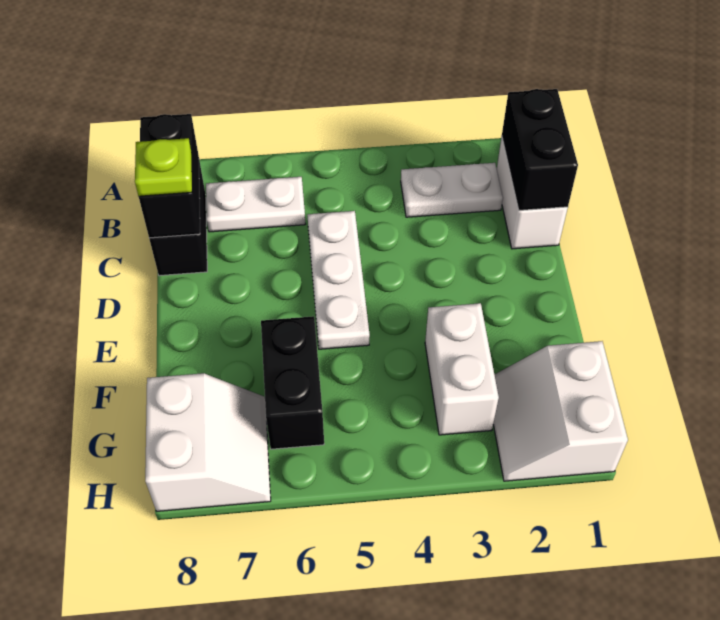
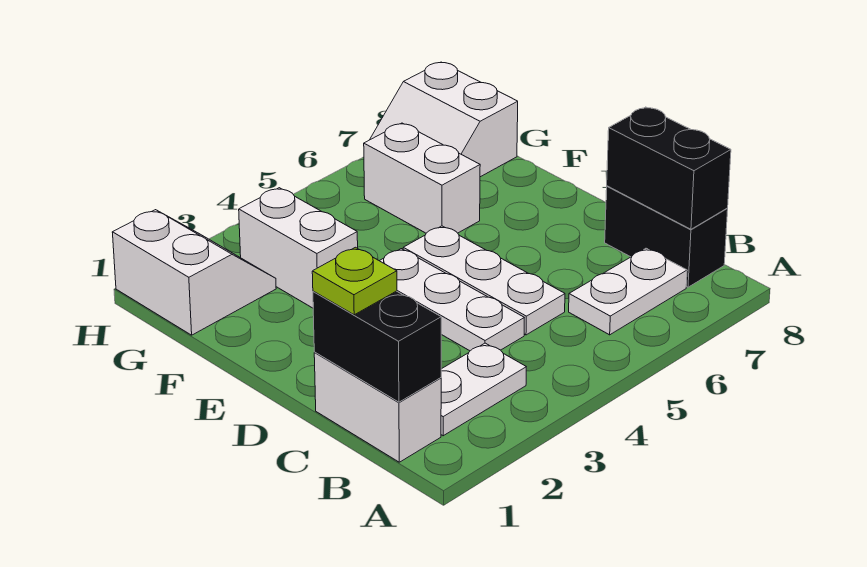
none -> white plate C4:E4 level 1
lime plate C8 level 3 -> lime plate C1 level 3
black brick F6:G6 level 1 -> white brick F6:G6 level 1

